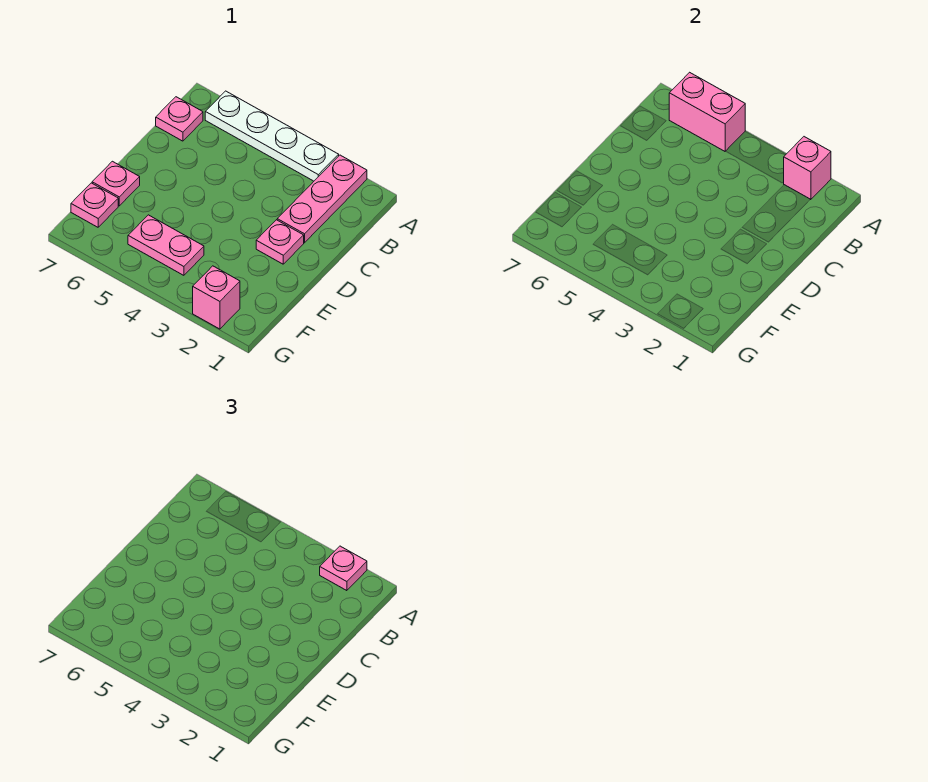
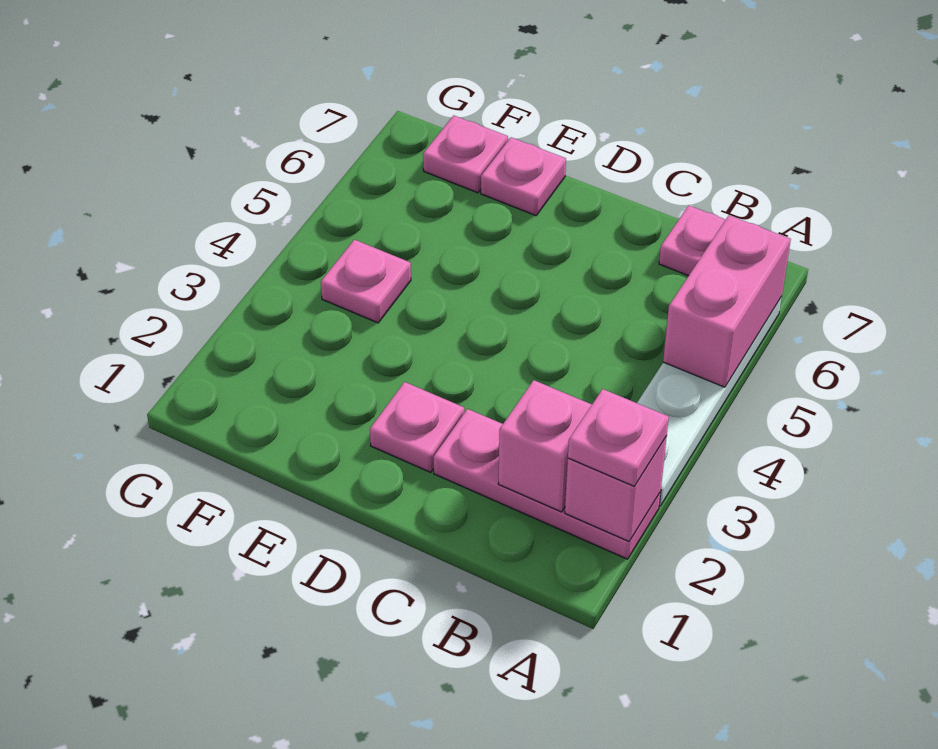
pink plate F4:F5 level 1 -> pink plate F4 level 1
pink brick G2 level 1 -> pink brick B2 level 2

